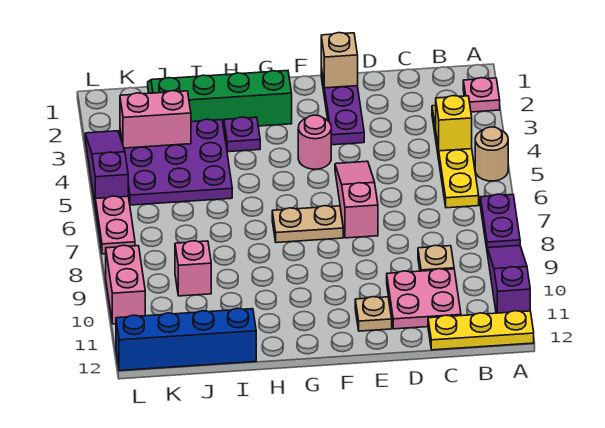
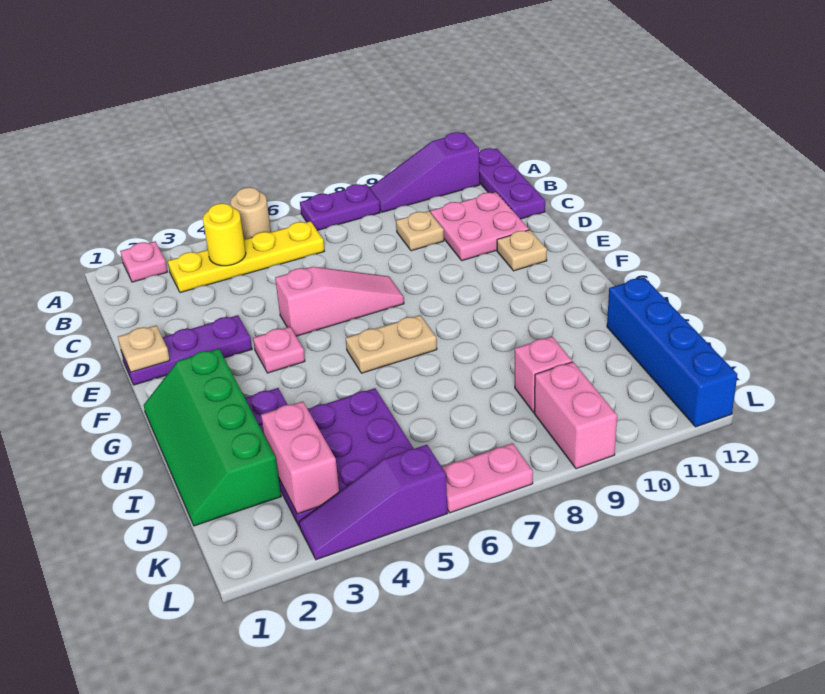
yellow plate A12:C12 level 1 -> purple plate A12:C12 level 1
yellow brick B4 level 2 -> yellow round brick B4 level 2
tan brick E1 level 2 -> tan plate E1 level 2
pink slope E5:E7 level 1 top 7 -> pink slope E5:E7 level 1 top 5
pink round brick F4 level 1 -> pink plate F4 level 1
tan plate F7:G7 level 1 -> tan plate G6:G7 level 1
pink brick L9:L10 level 1 -> pink brick K9:L9 level 1

